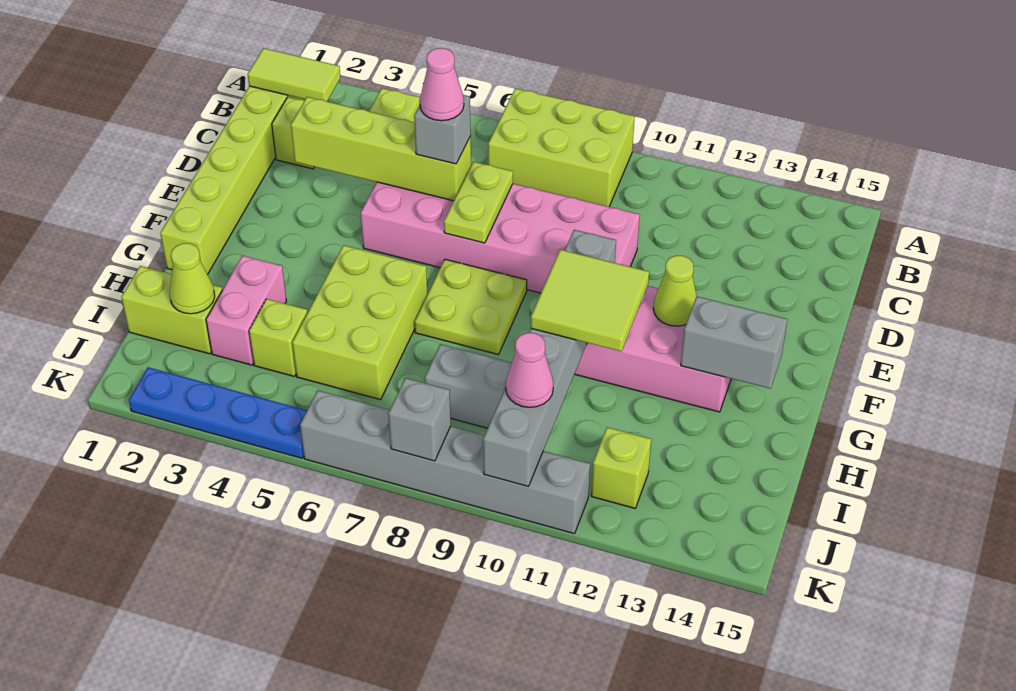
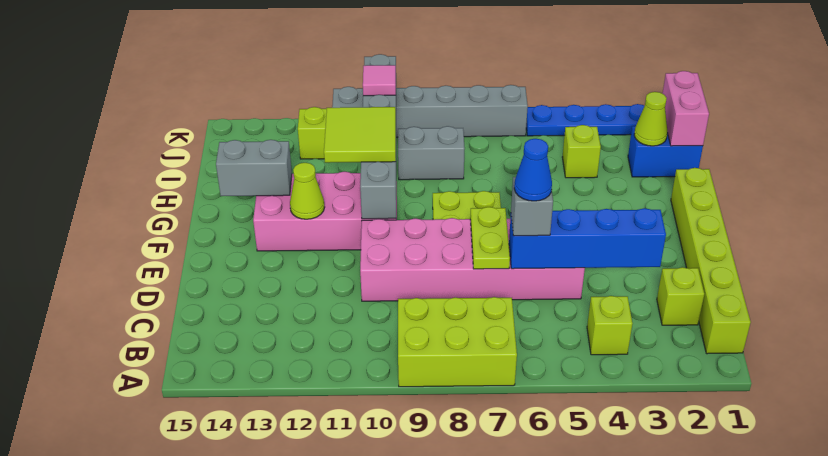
lime tile B1:B2 level 2 -> none
lime brick D3:D6 level 2 -> blue brick D3:D6 level 2
pink cone D6 level 4 -> blue cone D6 level 4
lime brick G5:I6 level 1 -> none
pink brick H3:I3 level 1 -> pink brick I1:J1 level 2
lime brick I1:I2 level 1 -> blue brick I1:I2 level 1
pink cone J10 level 3 -> pink tile J10 level 3
grey brick K8 level 2 -> none

